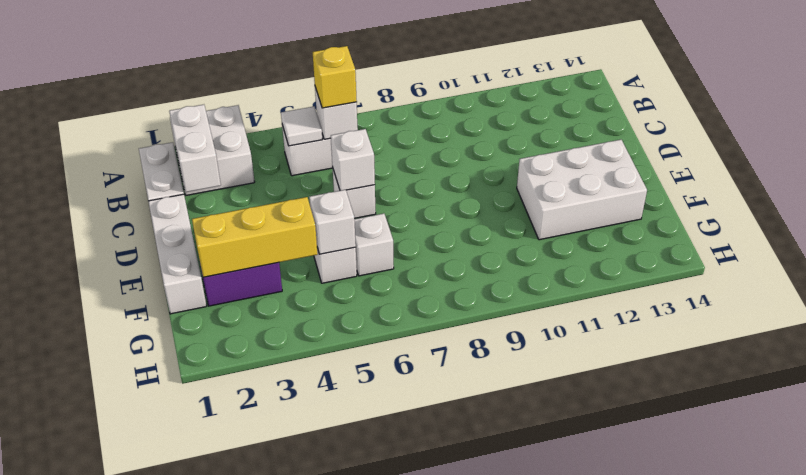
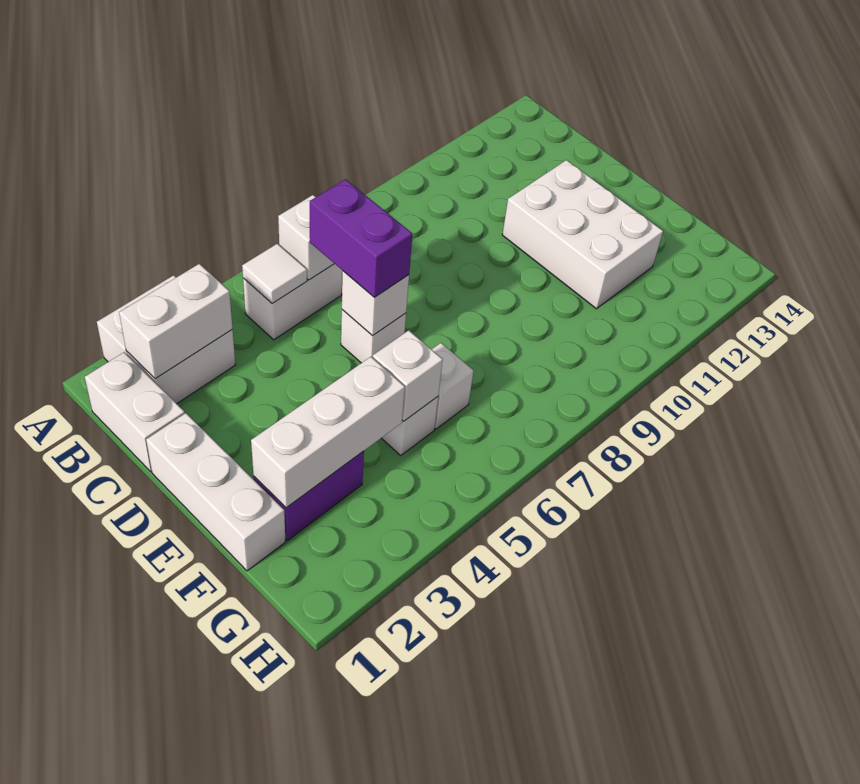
white brick B2:C2 level 2 -> white brick B2:B3 level 2
yellow brick B6 level 3 -> none
none -> purple brick C6:D6 level 3
white brick E11:F13 level 1 -> white brick D11:F12 level 1
yellow brick F2:F4 level 2 -> white brick F2:F4 level 2

